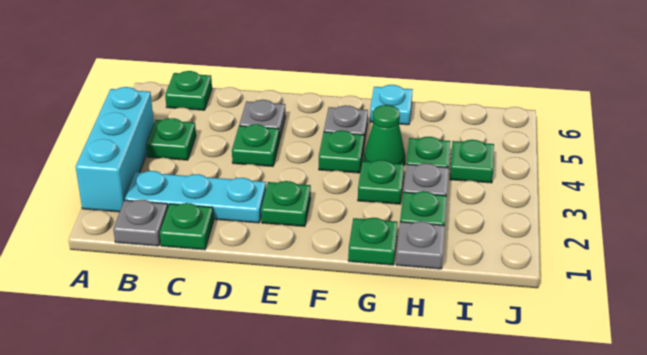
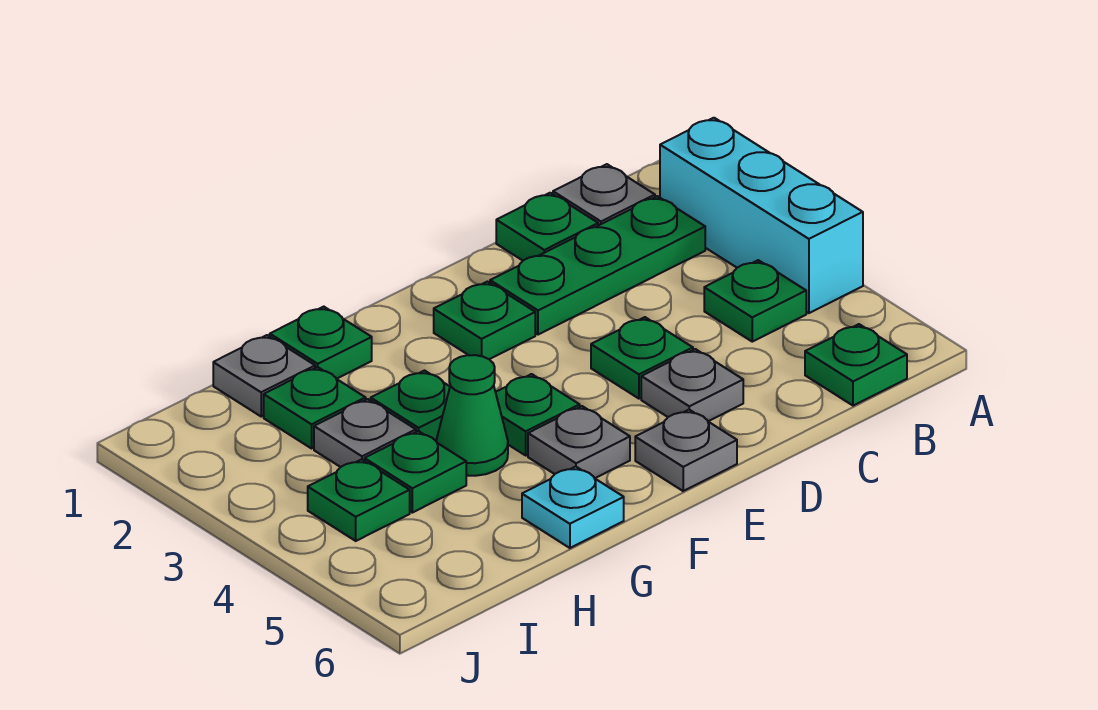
cyan plate B2:D2 level 1 -> green plate B2:D2 level 1
none -> grey plate E6 level 1

